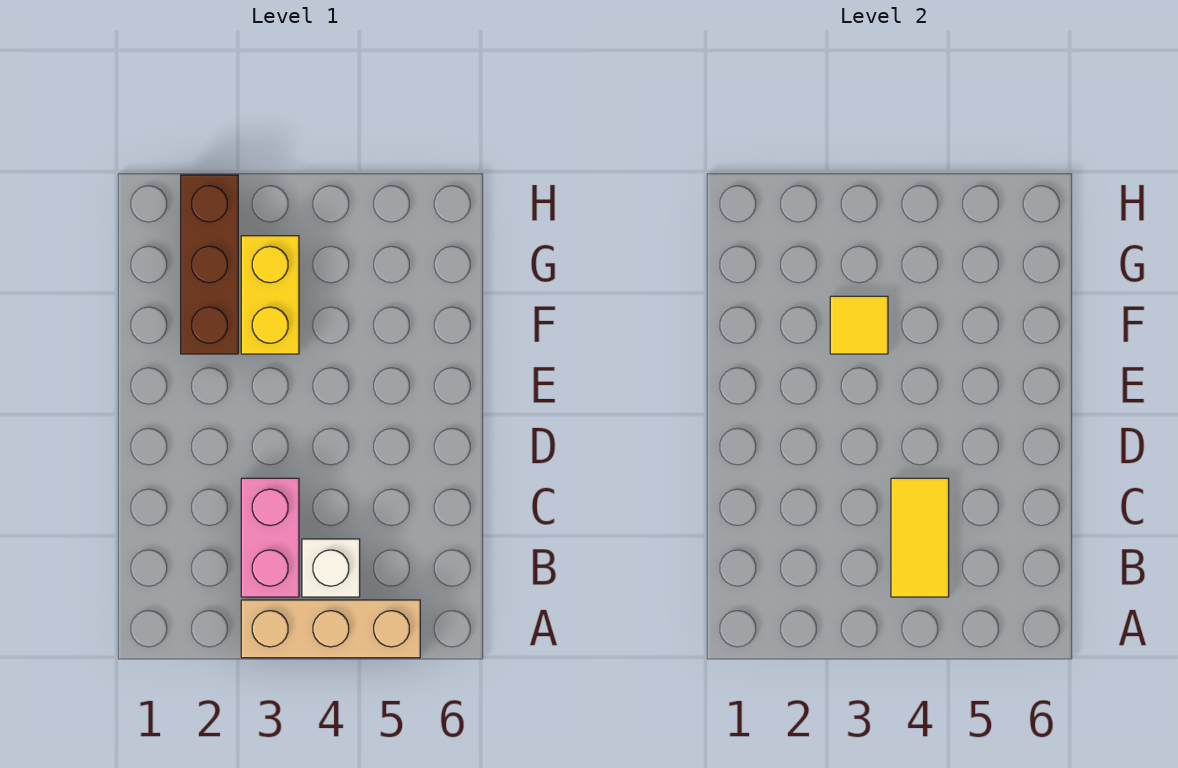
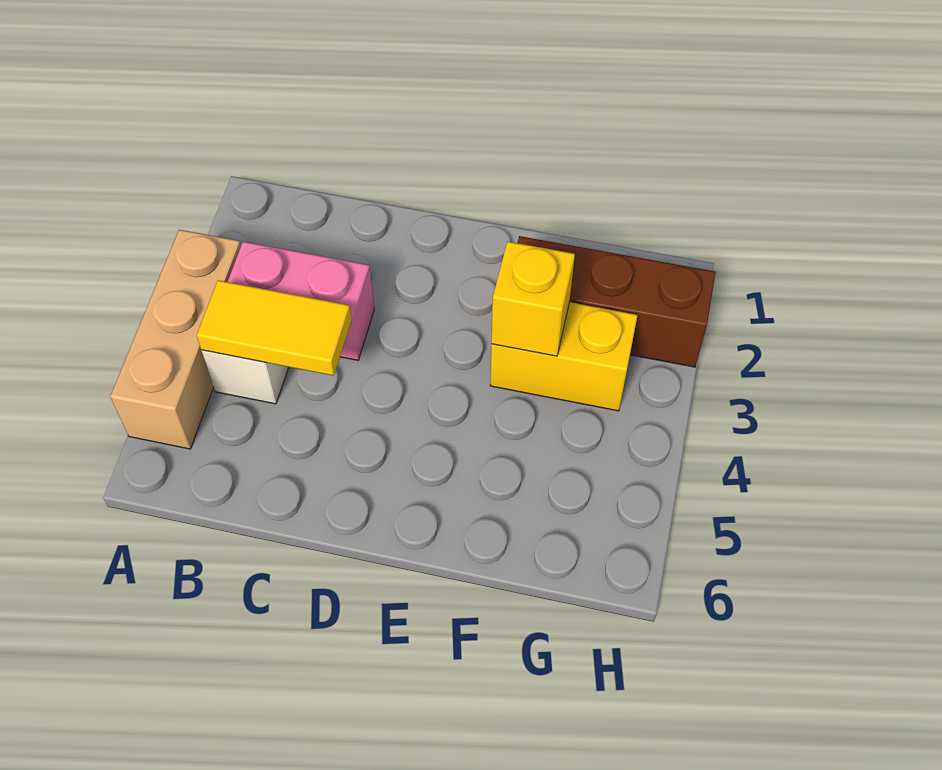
yellow tile F3 level 2 -> yellow brick F3 level 2

